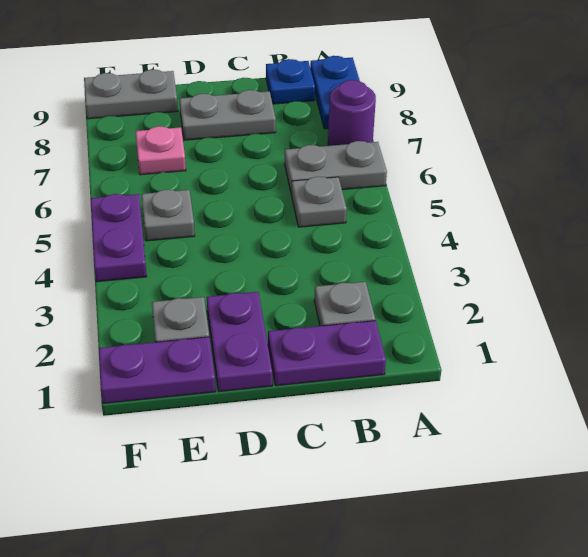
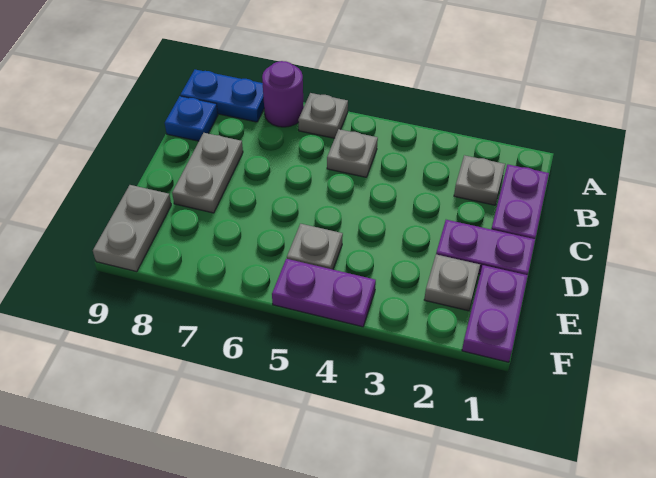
grey plate A6:B6 level 1 -> grey plate A6 level 1
pink plate E7 level 1 -> none

